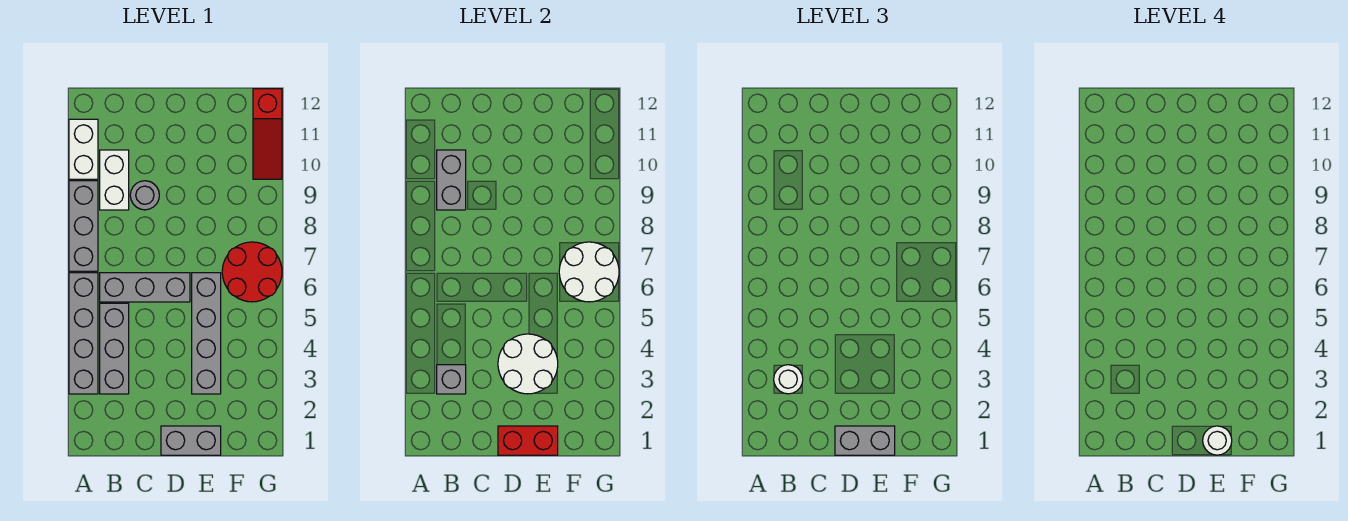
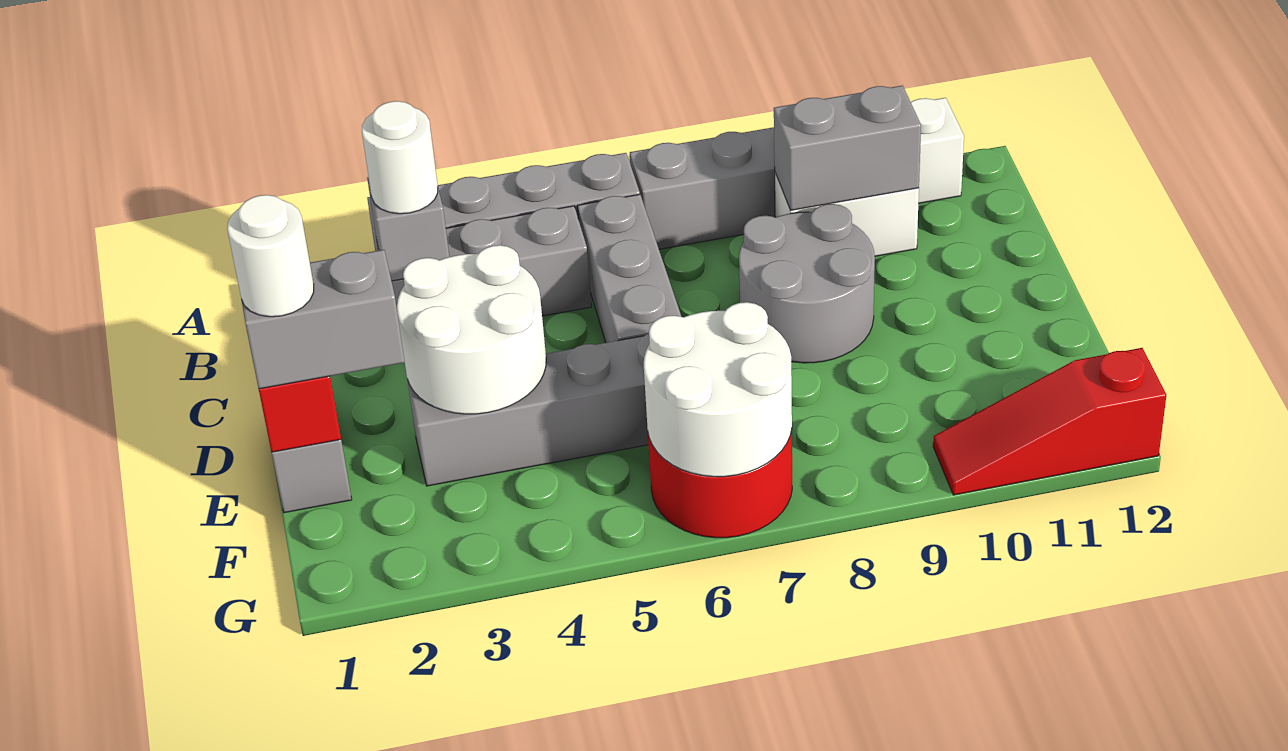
grey round brick C9 level 1 -> grey round brick C8:D9 level 1
grey brick D1:E1 level 3 -> grey brick E1:E2 level 3

